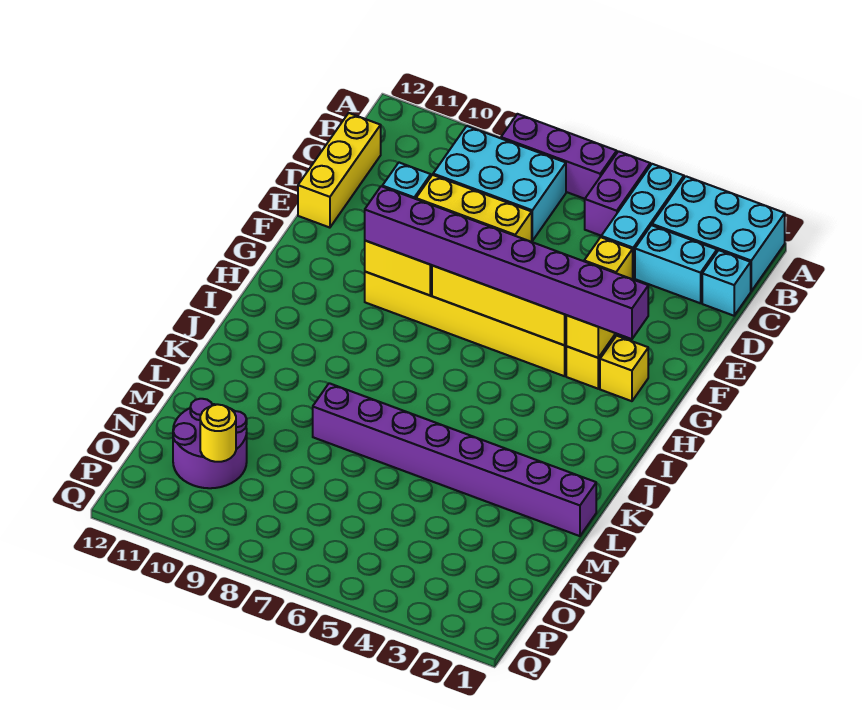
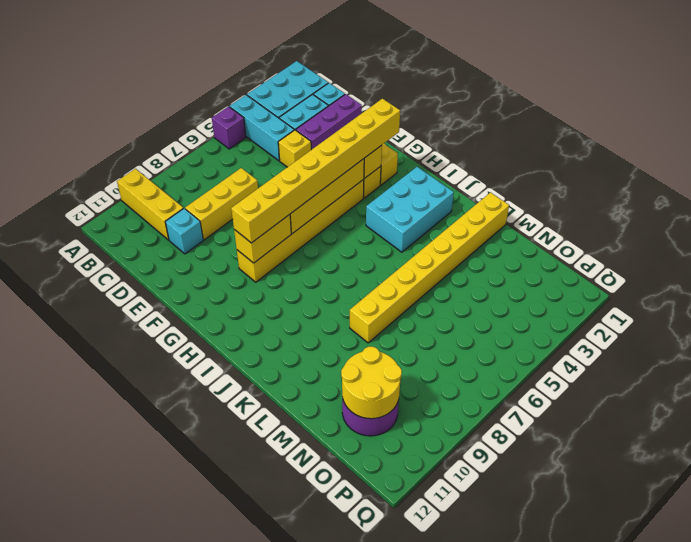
purple brick A5:B5 level 1 -> purple brick A5 level 1
purple brick A6:A8 level 1 -> purple brick D1:D3 level 1
cyan brick B7:C9 level 1 -> cyan brick I2:J4 level 1
yellow brick C12:E12 level 1 -> yellow brick A10:C10 level 1
purple brick G2:G9 level 3 -> yellow brick G2:G9 level 3
purple brick L1:L8 level 1 -> yellow brick L1:L8 level 1
yellow round brick O10 level 2 -> yellow round brick N10:O11 level 2

